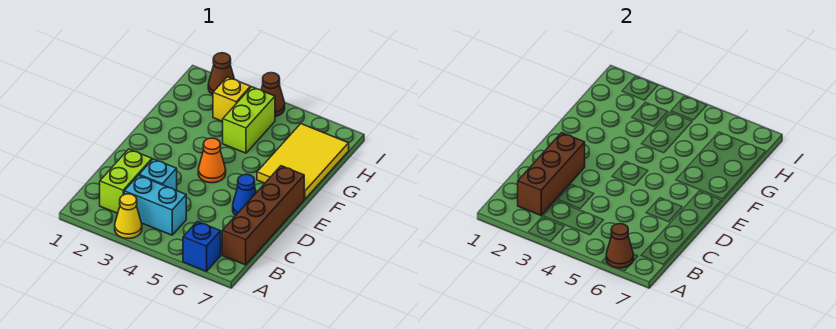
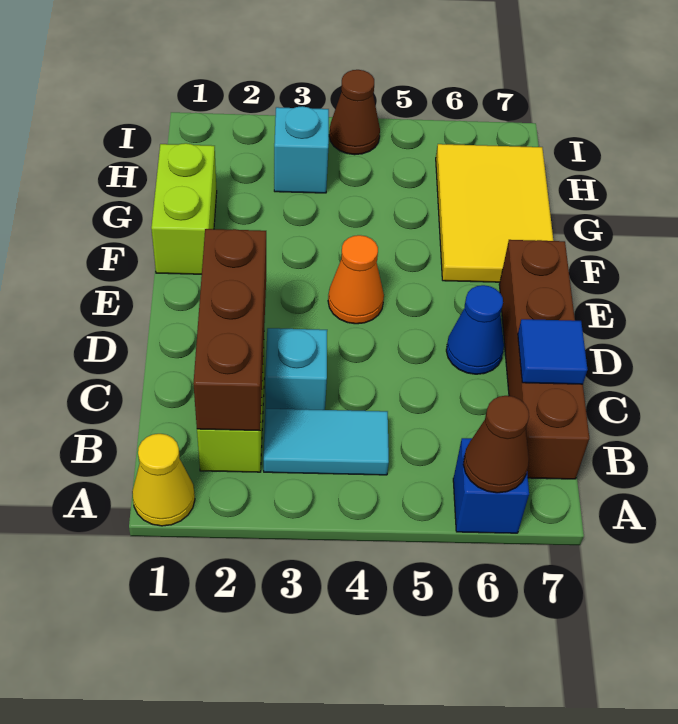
yellow cone A3 level 1 -> yellow cone A1 level 1
cyan brick B3:B4 level 1 -> cyan tile B3:B4 level 1
none -> blue tile C7 level 2
lime brick G4:H4 level 1 -> lime brick F1:G1 level 1
yellow brick H3 level 1 -> cyan brick H3 level 1
brown cone I2 level 1 -> none

